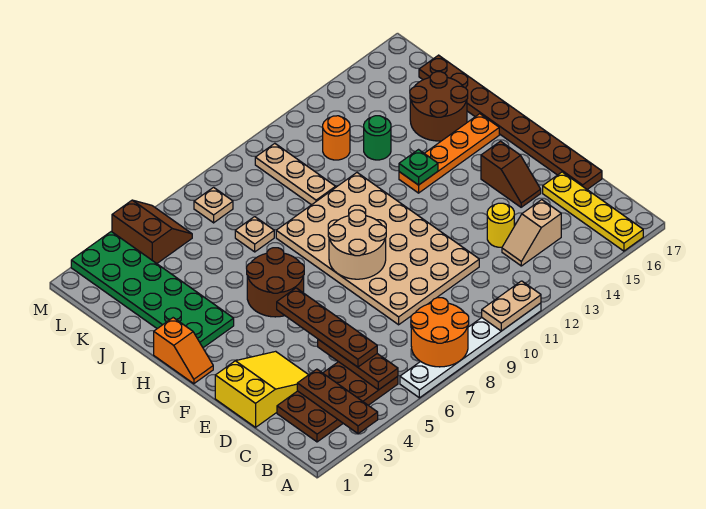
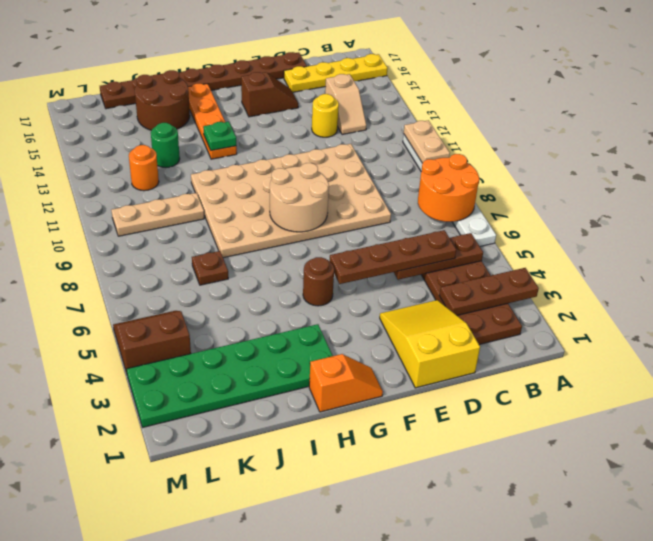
brown round brick G5:H6 level 1 -> brown round brick G5 level 1
tan plate J7 level 1 -> brown plate J7 level 1
tan plate L7 level 1 -> none

